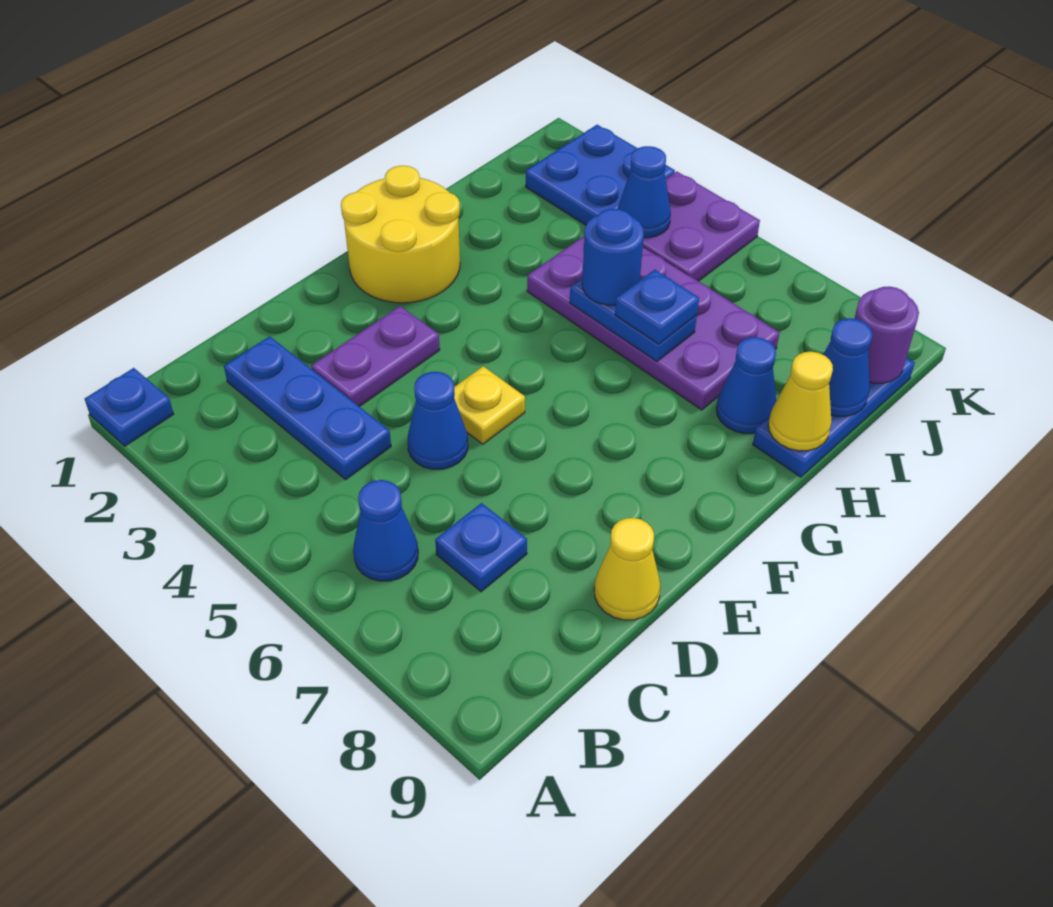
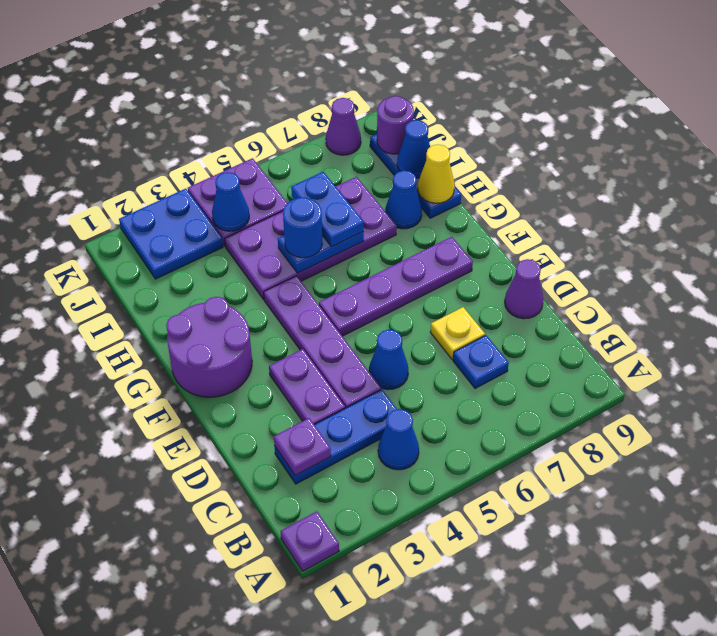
blue plate A1 level 1 -> purple plate A1 level 1
blue cone B6 level 1 -> blue cone B4 level 1
none -> purple plate C2 level 2
none -> purple plate D4:G4 level 1
yellow cone D9 level 1 -> purple cone D9 level 1
yellow plate E5 level 1 -> yellow plate D7 level 1
yellow round brick F1:G2 level 1 -> purple round brick F1:G2 level 1
none -> purple plate F5:F8 level 1
blue plate H6 level 3 -> blue plate H6:I6 level 3
none -> purple cone K8 level 1

